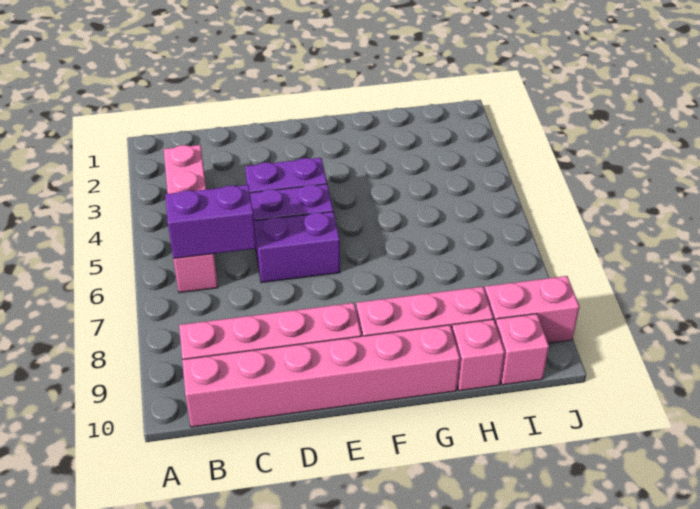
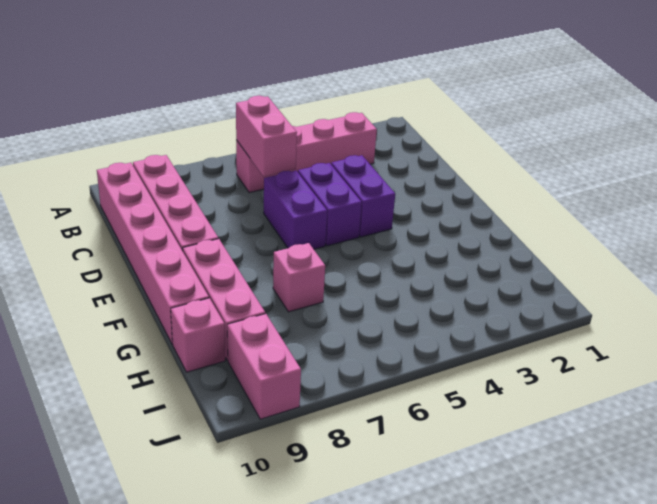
purple brick B6:C6 level 2 -> pink brick B6:C6 level 2
pink brick I10 level 1 -> pink brick G7 level 1

